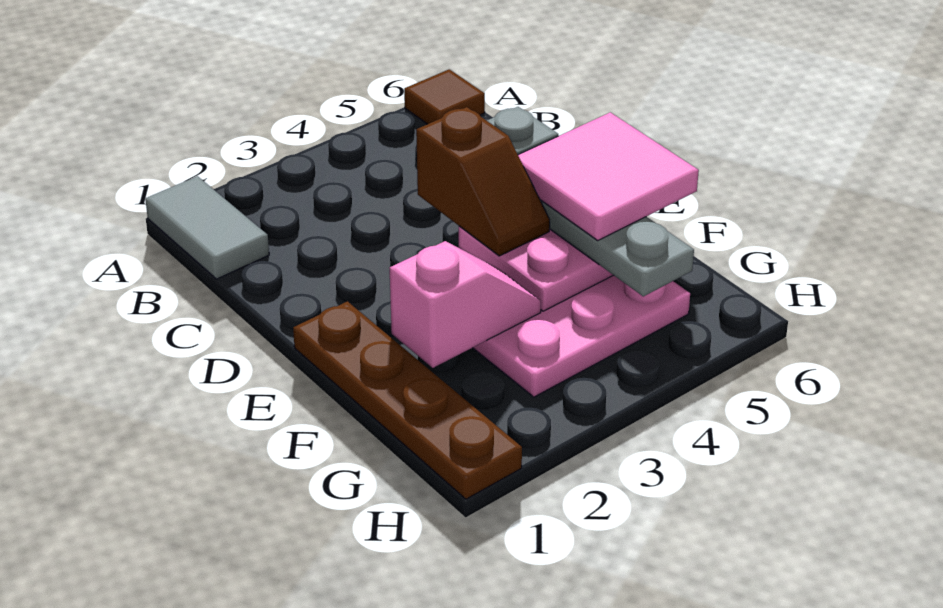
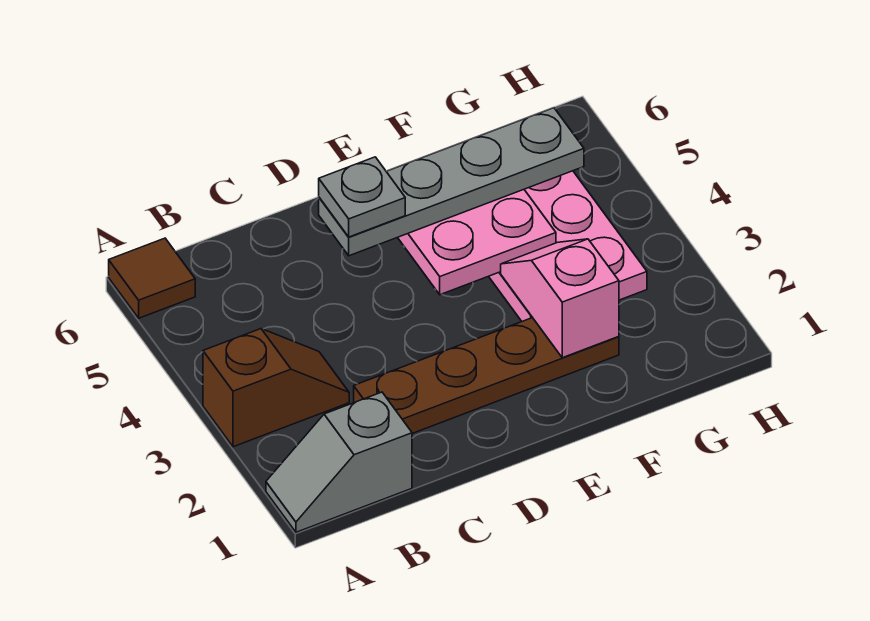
grey tile A1:B1 level 1 -> grey slope A1:B1 level 1 top B
brown slope D4:E4 level 3 top D -> brown slope A3:B3 level 1 top A
brown plate E1:H1 level 1 -> brown plate C2:F2 level 1
pink tile E5:F6 level 4 -> none

